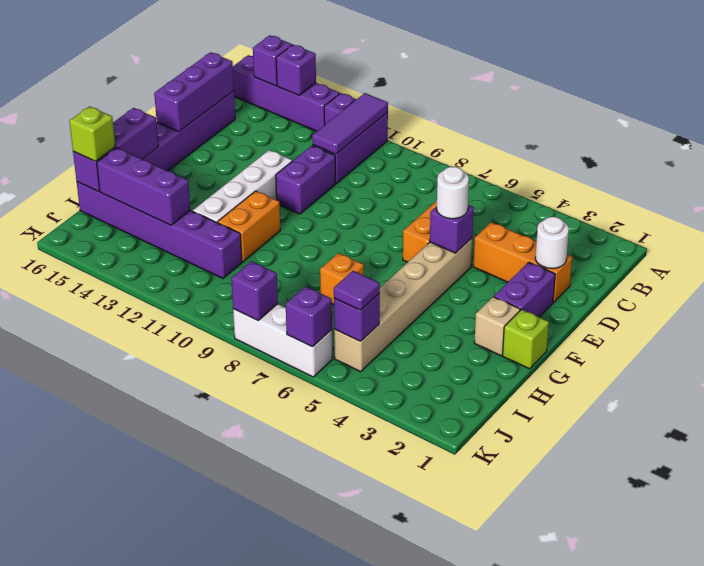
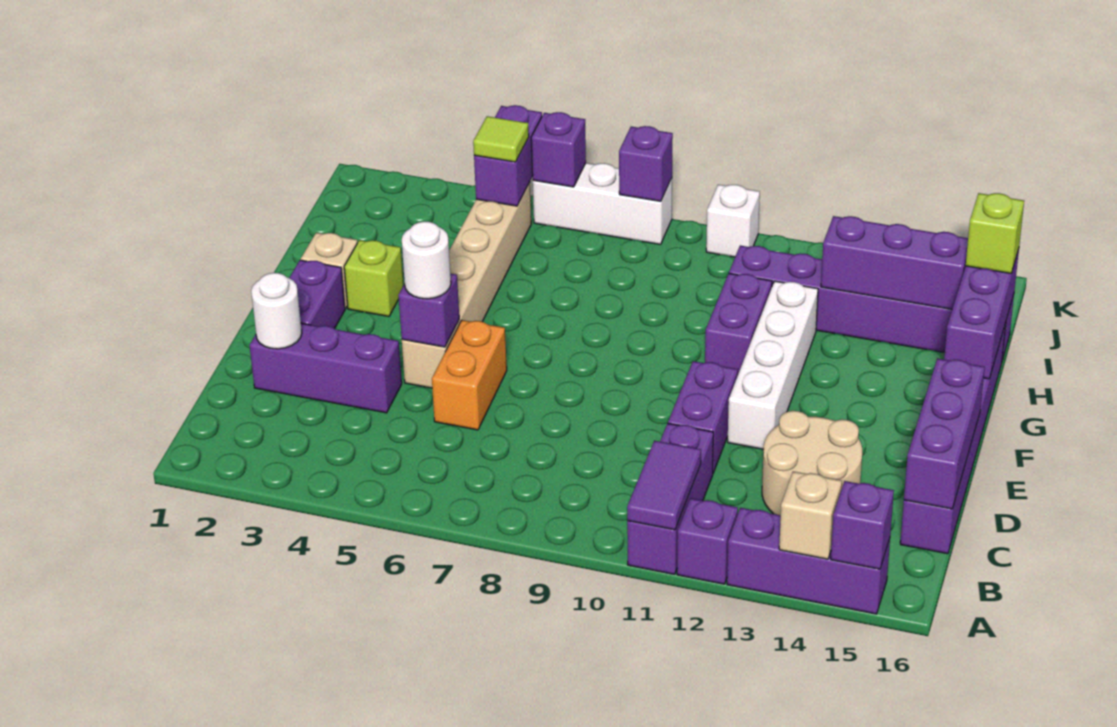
purple tile A11:C11 level 2 -> purple tile A11:B11 level 2
purple brick A13:A16 level 1 -> purple brick A13:A15 level 1
purple brick A14 level 2 -> tan brick A14 level 2
none -> tan round brick C13:D14 level 1
orange brick D2:D4 level 1 -> purple brick D2:D4 level 1
lime brick G1 level 1 -> lime brick G3 level 1
orange brick G11:H11 level 1 -> purple brick G11:H11 level 1
orange brick H7 level 1 -> none
purple brick J5 level 2 -> purple brick J5:K5 level 2
purple tile J5 level 3 -> lime tile J5 level 3
none -> white brick K10 level 1

